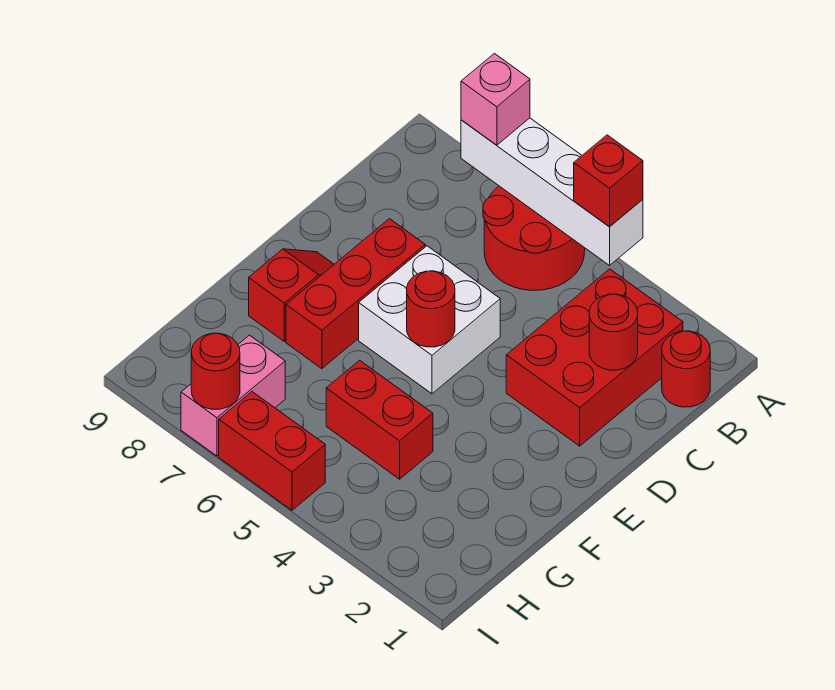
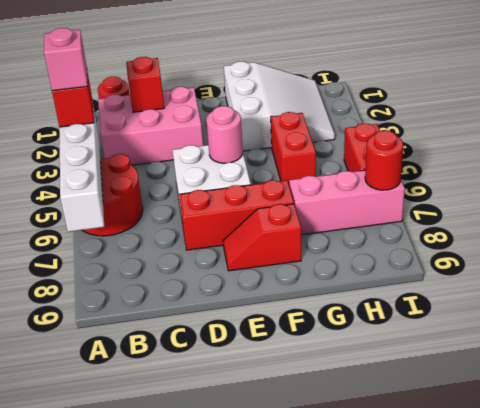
pink brick A7 level 3 -> pink brick A4 level 4
red brick B2:D3 level 1 -> pink brick B2:D3 level 1
red round brick C2 level 2 -> red brick C2 level 2
red round brick E5 level 2 -> pink round brick E5 level 2
none -> white slope F1:H3 level 1 top F
pink brick H7:I7 level 1 -> pink brick G7:I7 level 1

